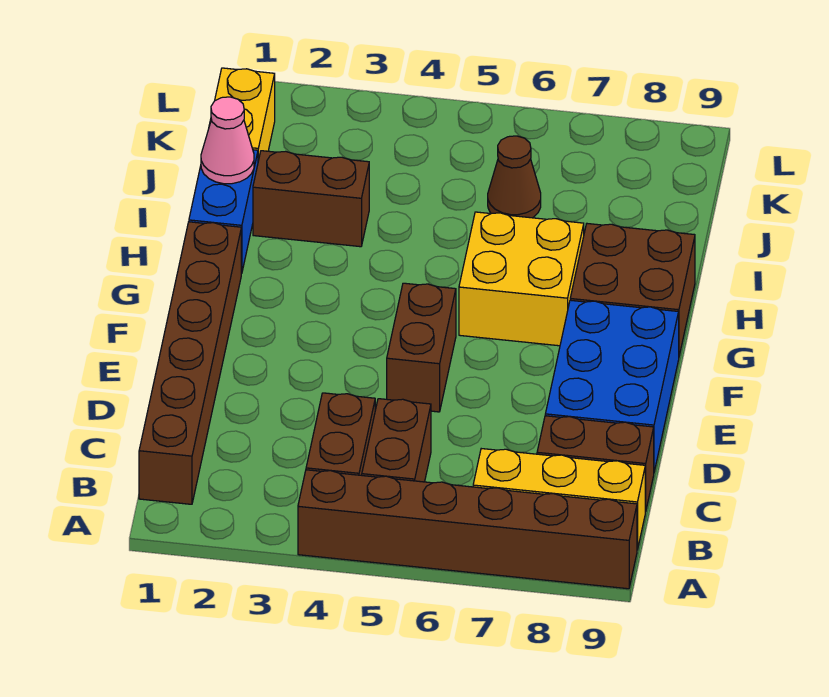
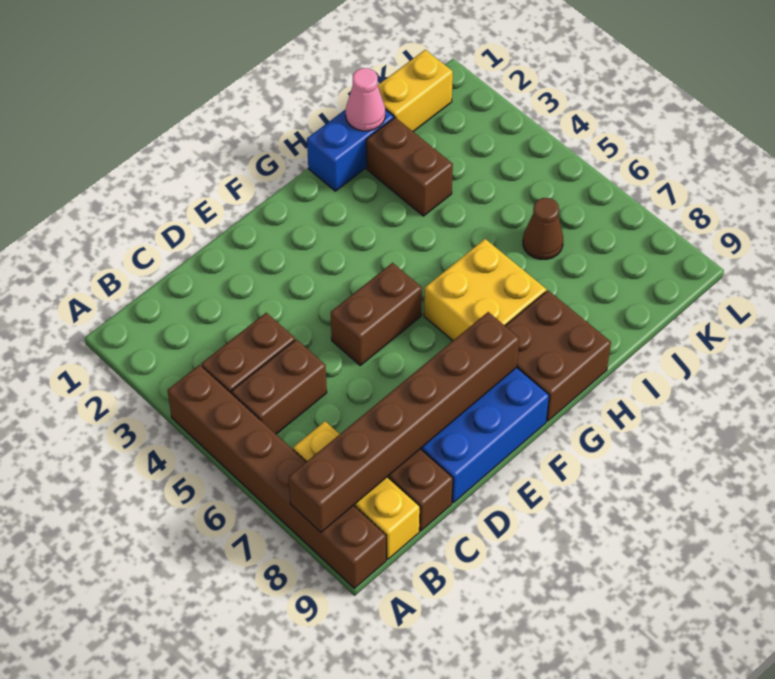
brown brick B1:G1 level 1 -> brown brick A8:F8 level 2

